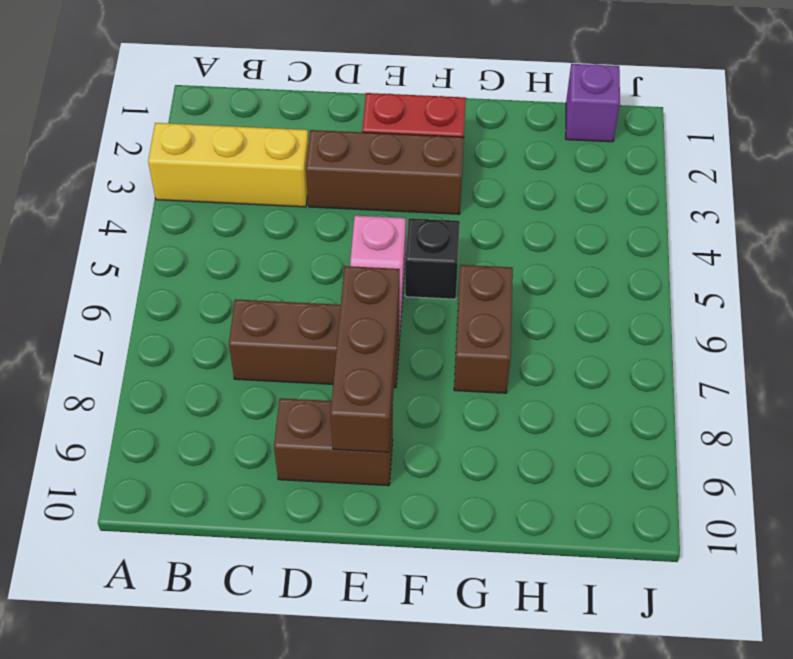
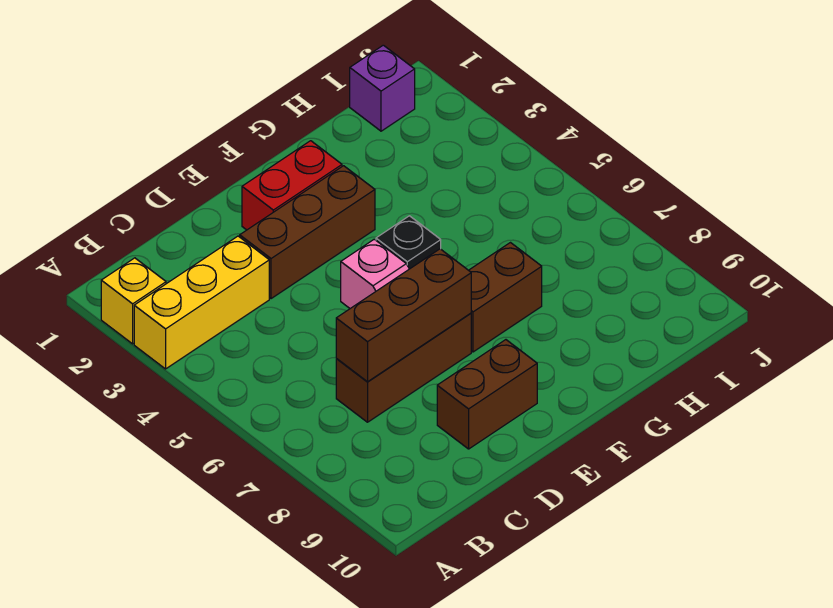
none -> yellow brick A2 level 1
brown brick E7:E9 level 2 -> brown brick C7:E7 level 2
brown brick G6:G7 level 1 -> brown brick F7:G7 level 1

